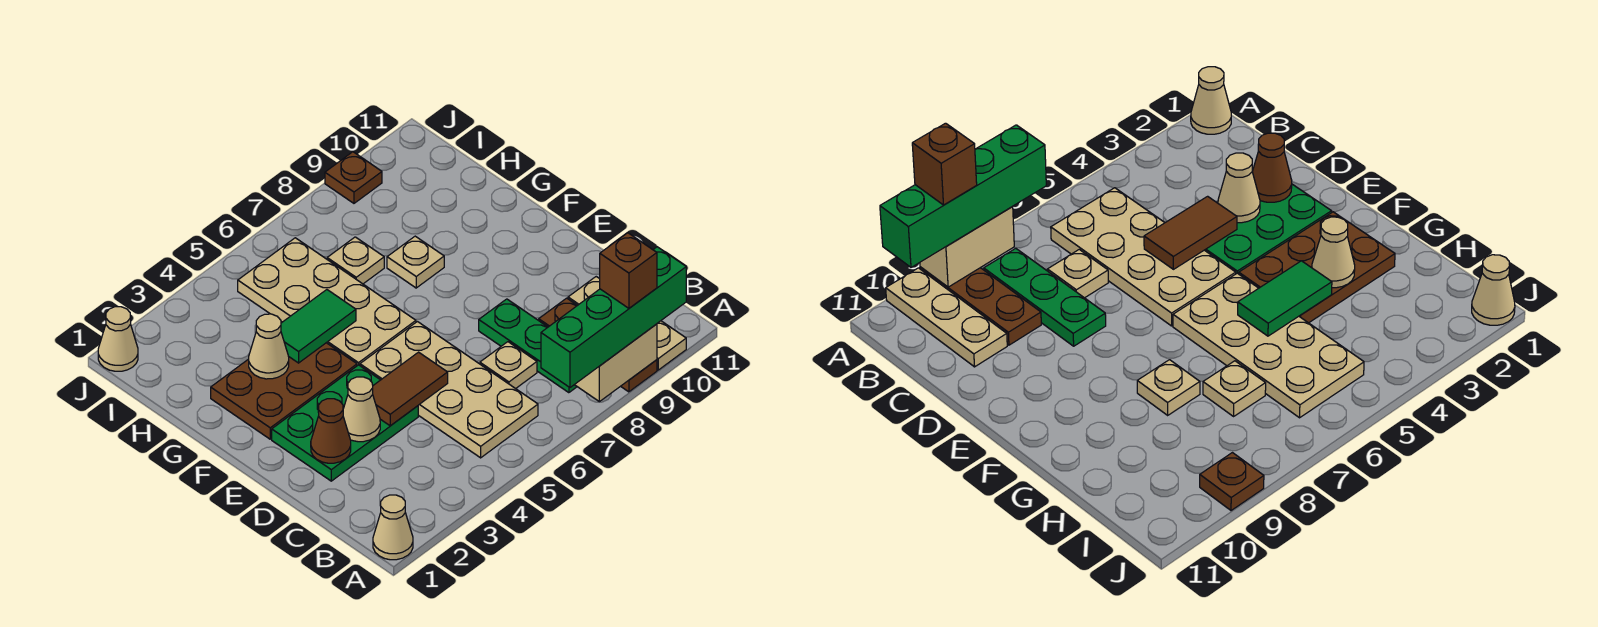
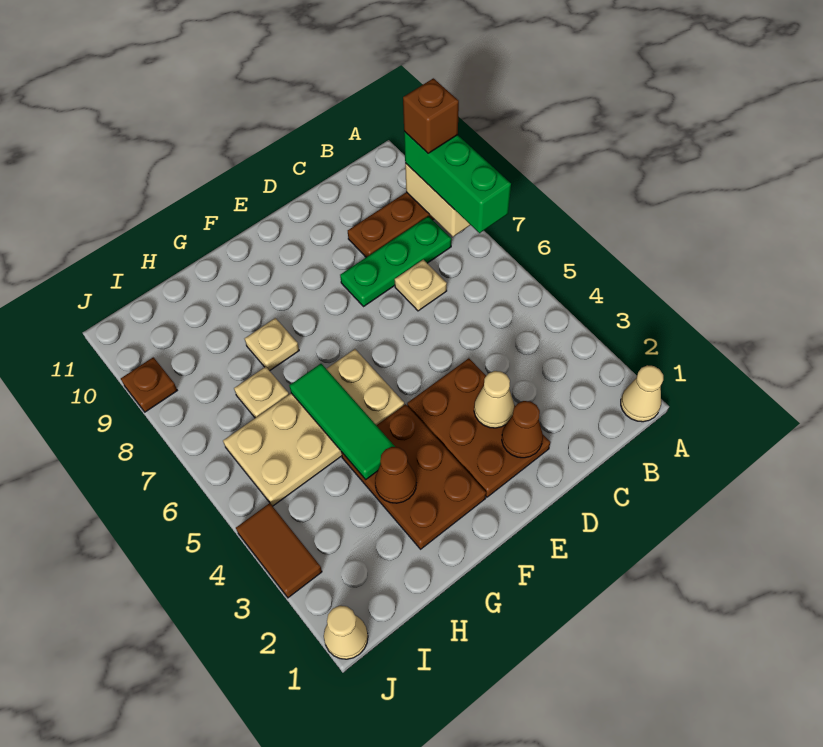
green brick A7:A10 level 3 -> green brick A7:A9 level 3
tan plate A10:C10 level 1 -> none
tan plate B5:E6 level 1 -> none
green plate D2:E4 level 1 -> brown plate D2:E4 level 1
brown tile D4:D5 level 2 -> brown tile J3:J4 level 1
tan cone G3 level 2 -> brown cone G3 level 2
green tile G4:G5 level 2 -> green tile G4:G6 level 2

